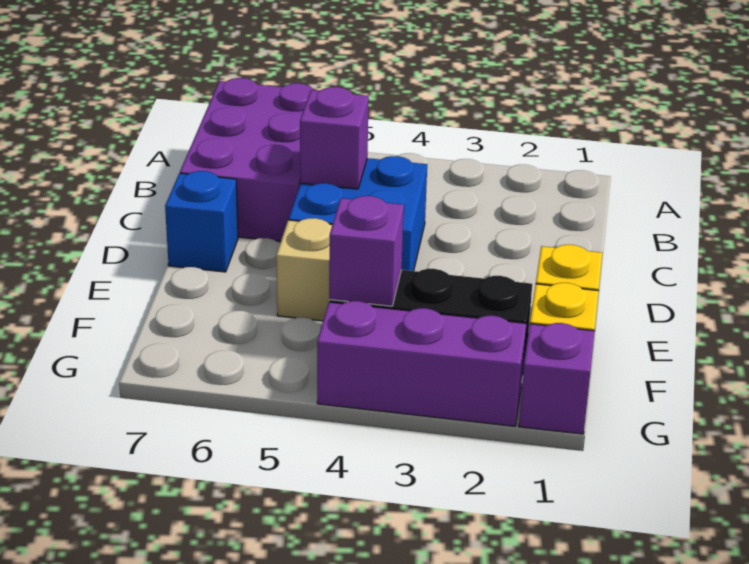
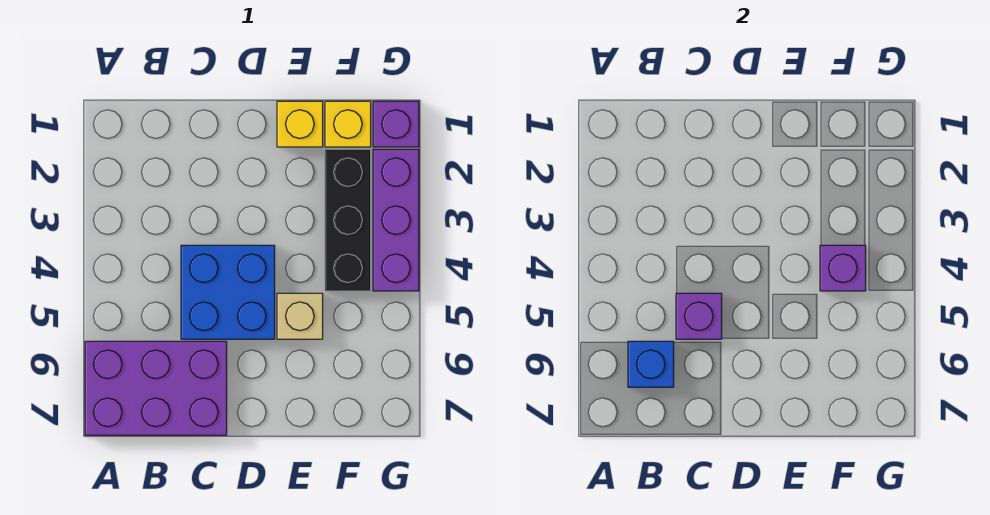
blue brick D7 level 1 -> blue brick B6 level 2

